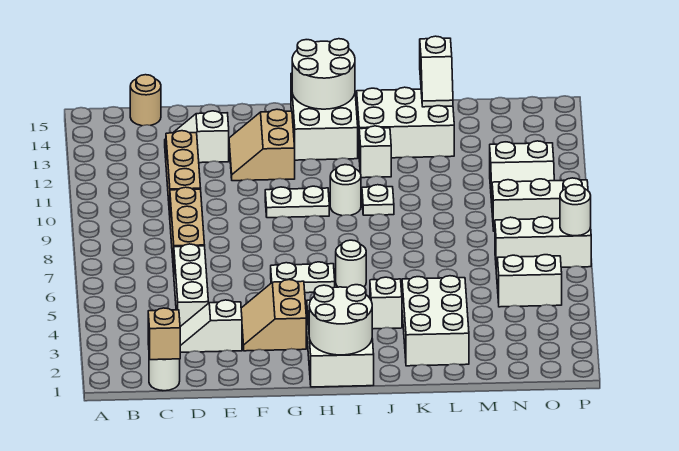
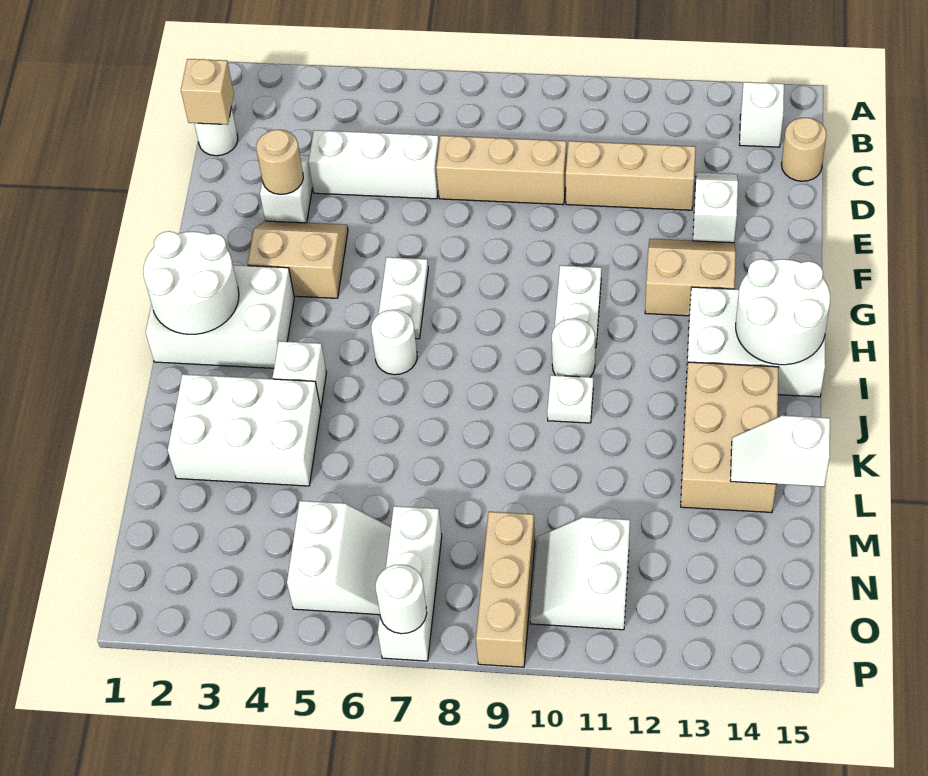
none -> tan round brick E3 level 2
white brick J12 level 1 -> white brick B14 level 1
white brick J13:L14 level 1 -> tan brick J13:L14 level 1
white brick N9:P9 level 1 -> tan brick N9:P9 level 1

